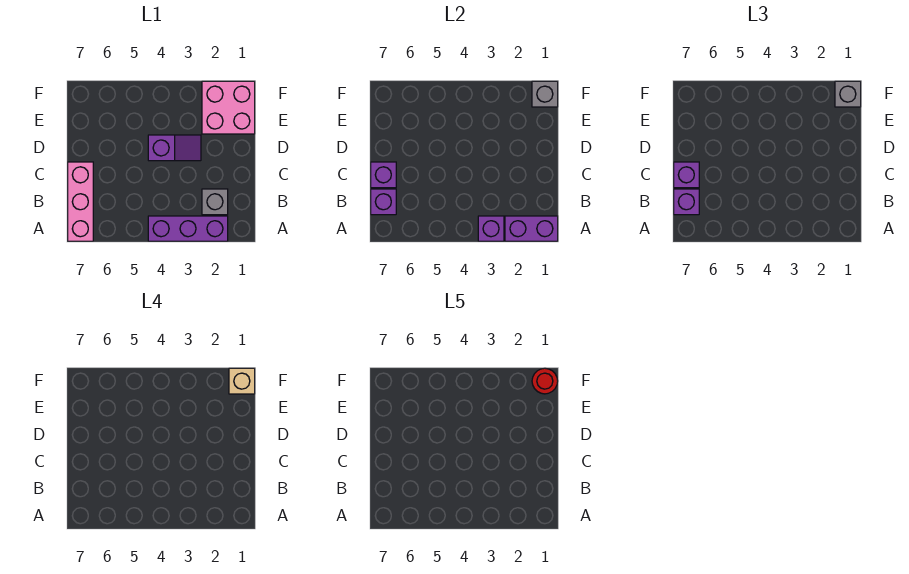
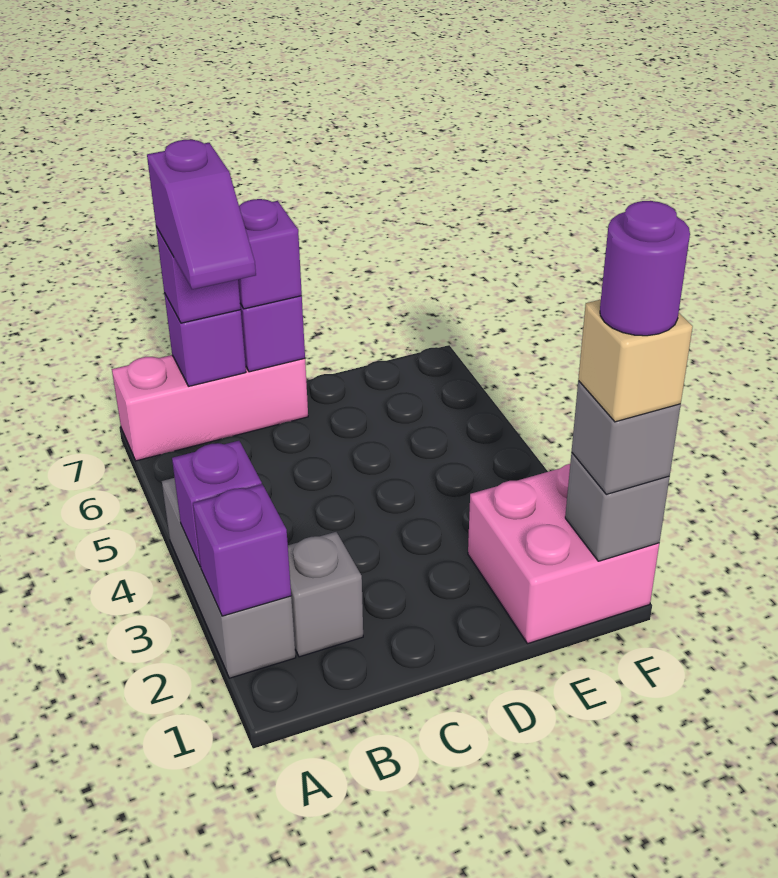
purple brick A1:A2 level 2 -> purple brick A2 level 2
purple brick A2:A4 level 1 -> grey brick A2:A4 level 1
purple slope D3:D4 level 1 top 4 -> purple slope B6:B7 level 4 top 7
red round brick F1 level 5 -> purple round brick F1 level 5

